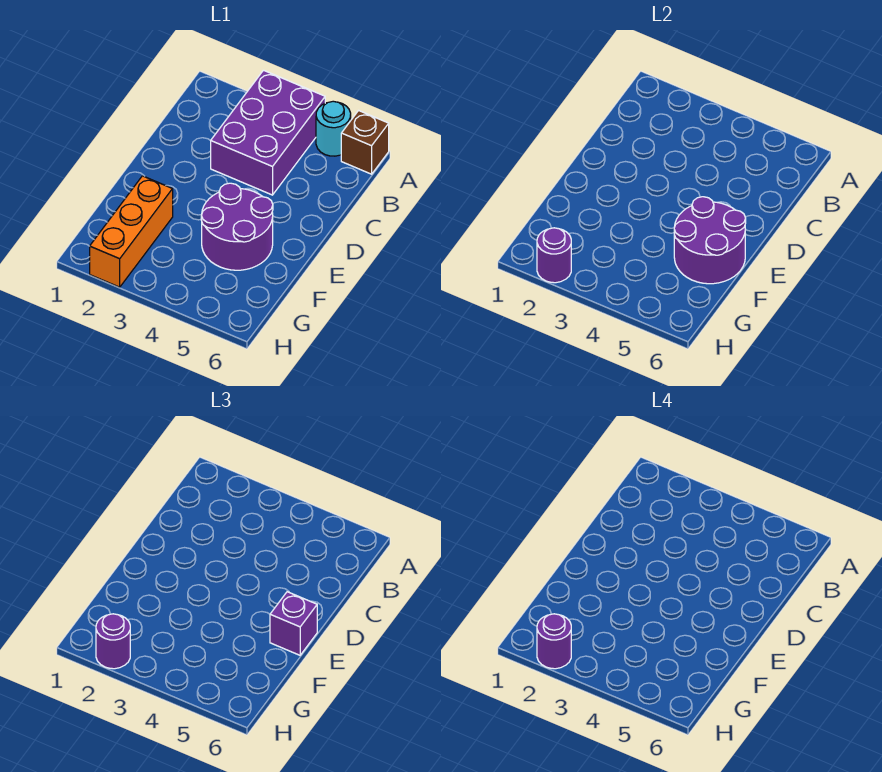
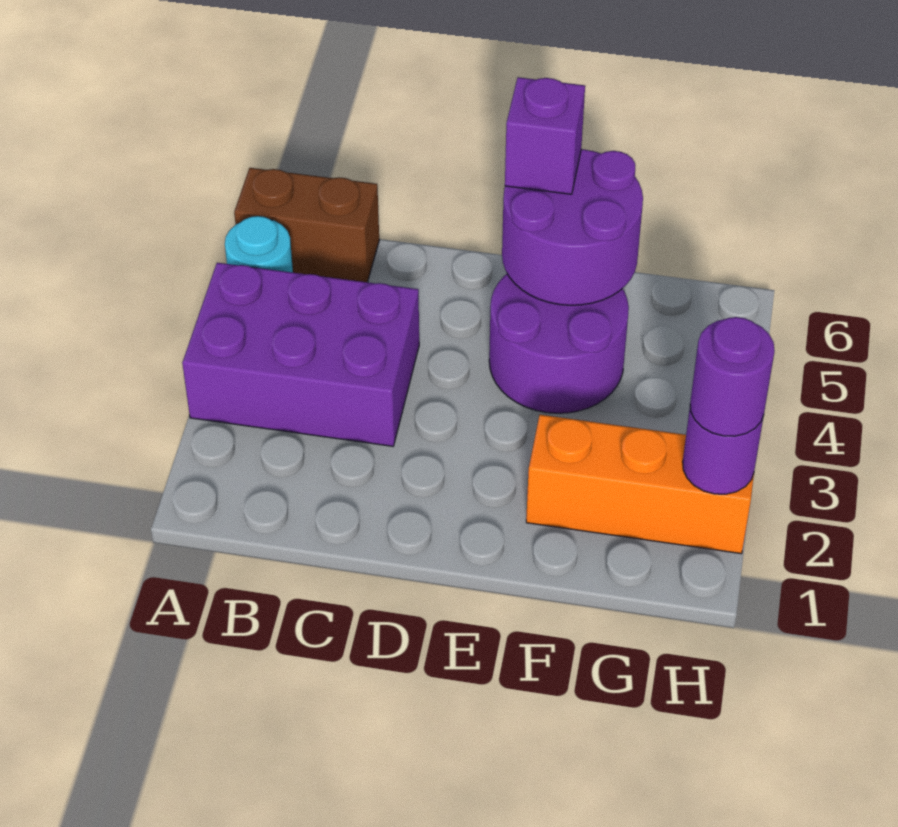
brown brick A6 level 1 -> brown brick A6:B6 level 1
purple round brick H2 level 4 -> none

